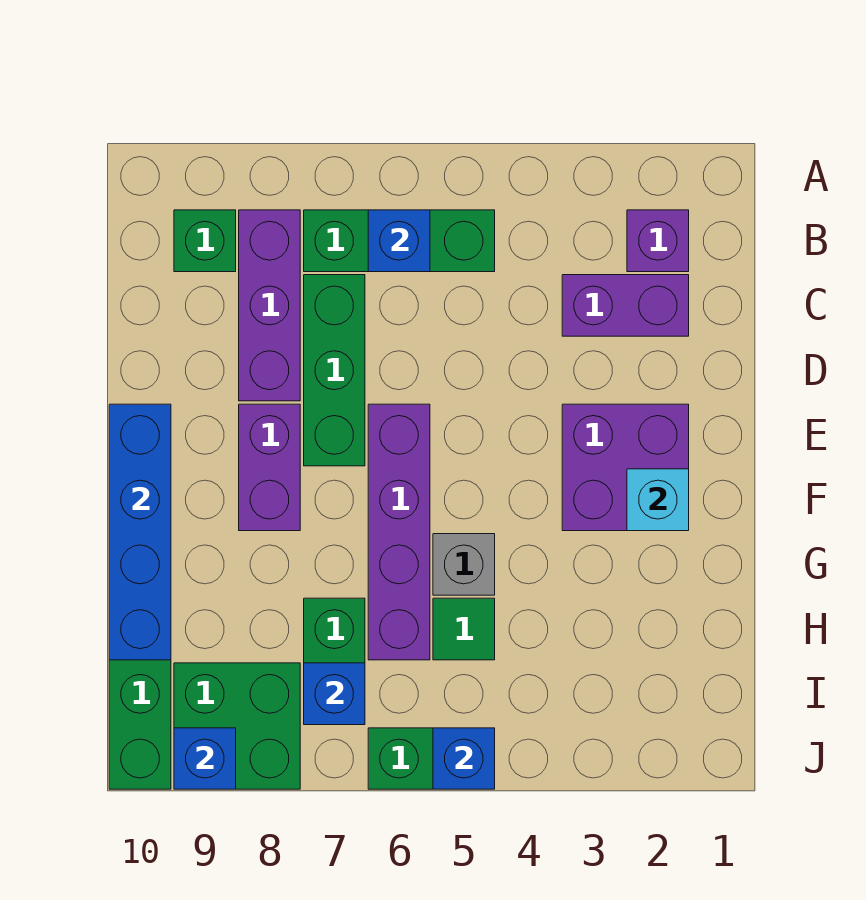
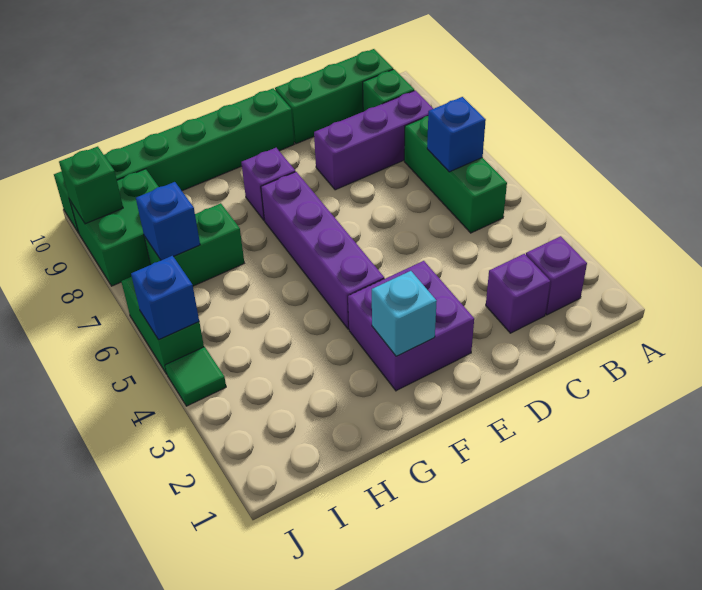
purple brick C2:C3 level 1 -> purple brick C2 level 1
green brick C7:E7 level 1 -> green brick B10:D10 level 1
purple brick E6:H6 level 1 -> purple brick F4:F7 level 1
purple brick E8:F8 level 1 -> purple brick F8 level 1
blue brick E10:H10 level 2 -> none
grey brick G5 level 1 -> none
green tile H5 level 1 -> green tile J4 level 1
blue brick J9 level 2 -> green brick J9 level 2

